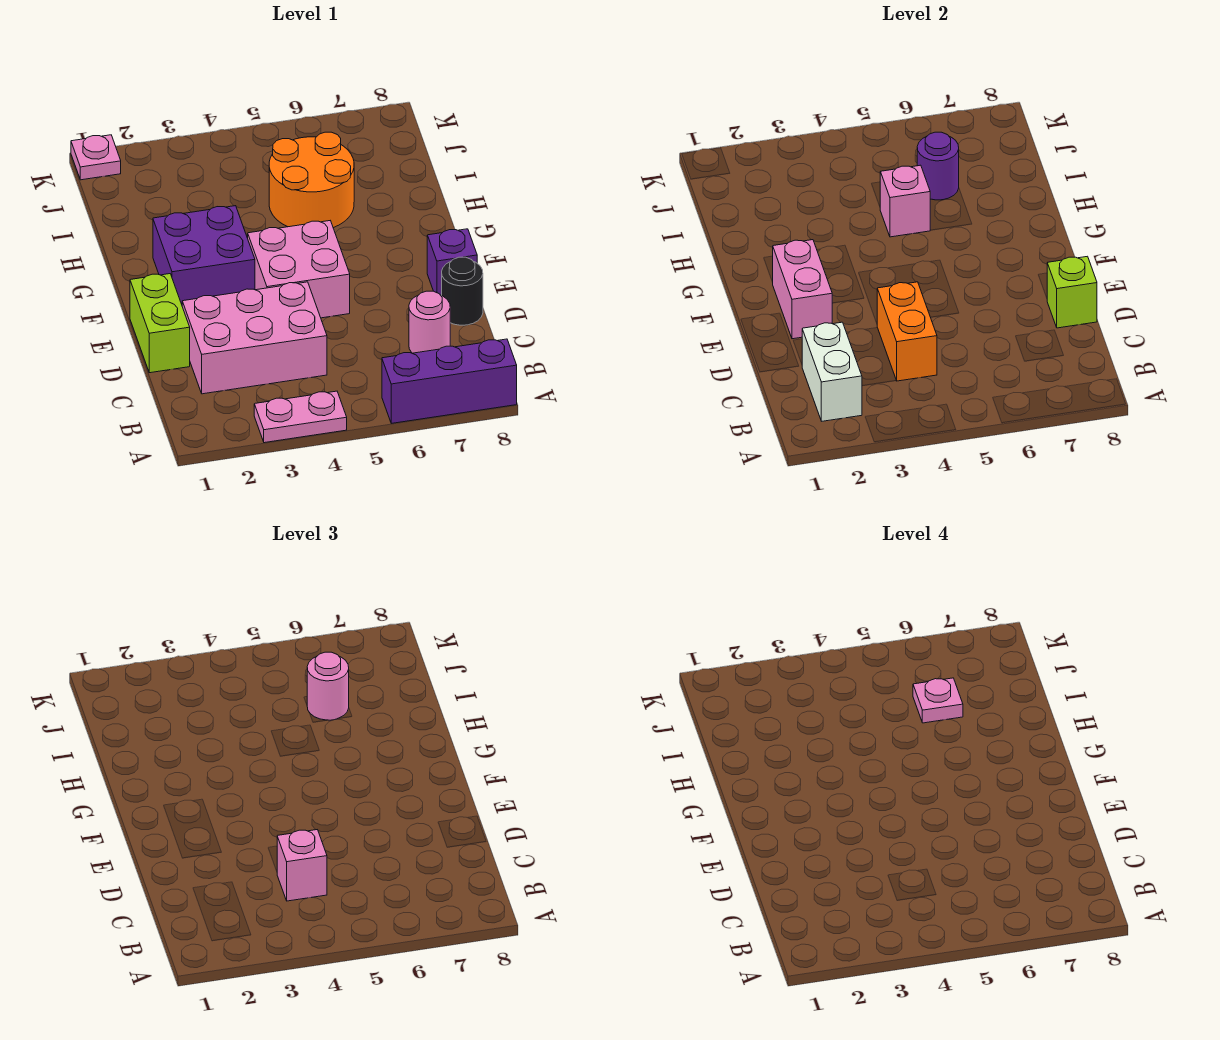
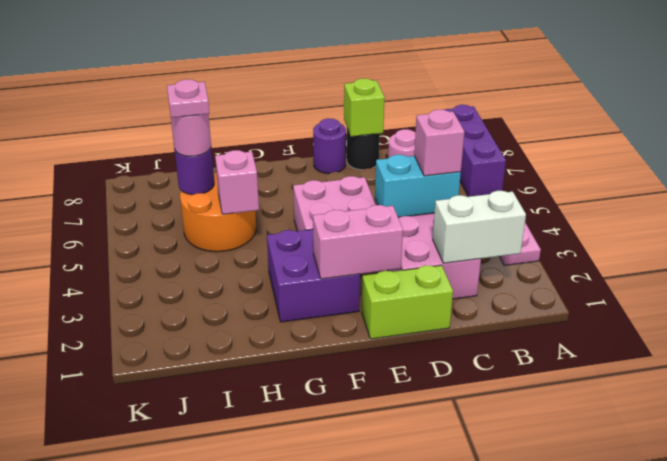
orange brick C4:D4 level 2 -> cyan brick C4:D4 level 2
purple brick E8 level 1 -> purple round brick E8 level 1
pink plate K1 level 1 -> none

